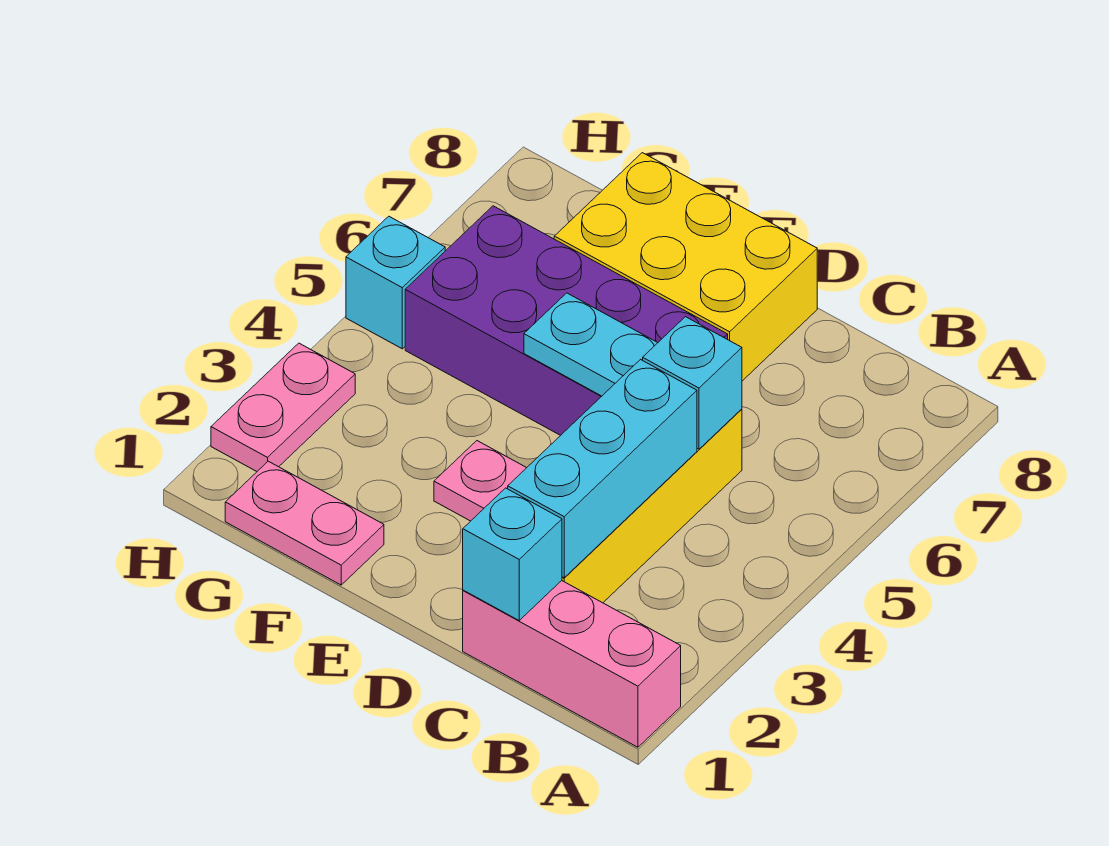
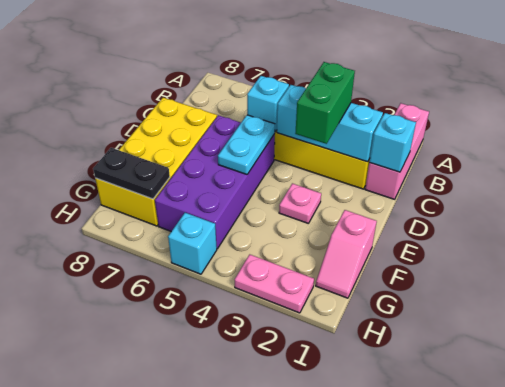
none -> green brick C3:D3 level 3
yellow brick D7:F8 level 1 -> yellow brick D7:G8 level 1
pink plate F1:G1 level 1 -> pink slope F1:G1 level 1 top F
none -> black plate G7:G8 level 2

